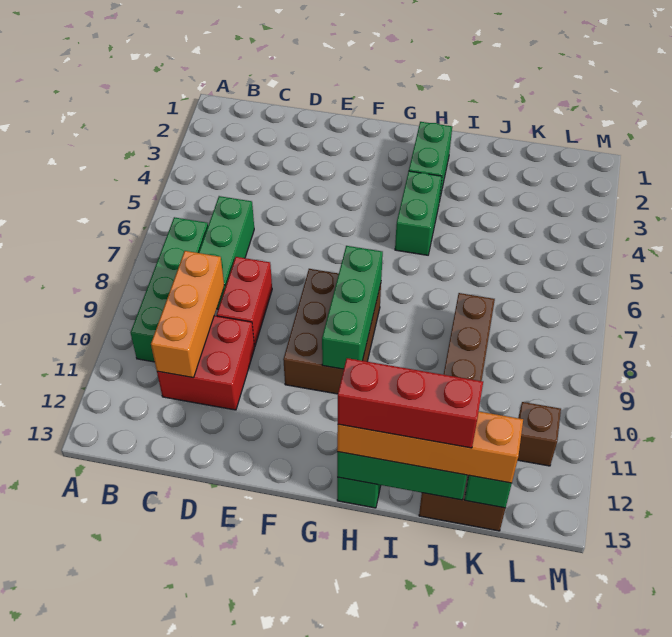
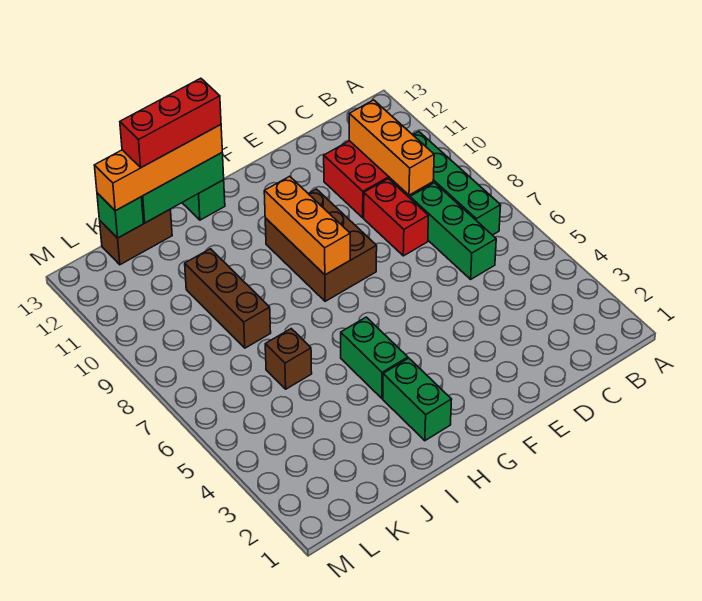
green brick G8:G10 level 2 -> orange brick G8:G10 level 2
brown brick L11 level 1 -> brown brick J6 level 1

